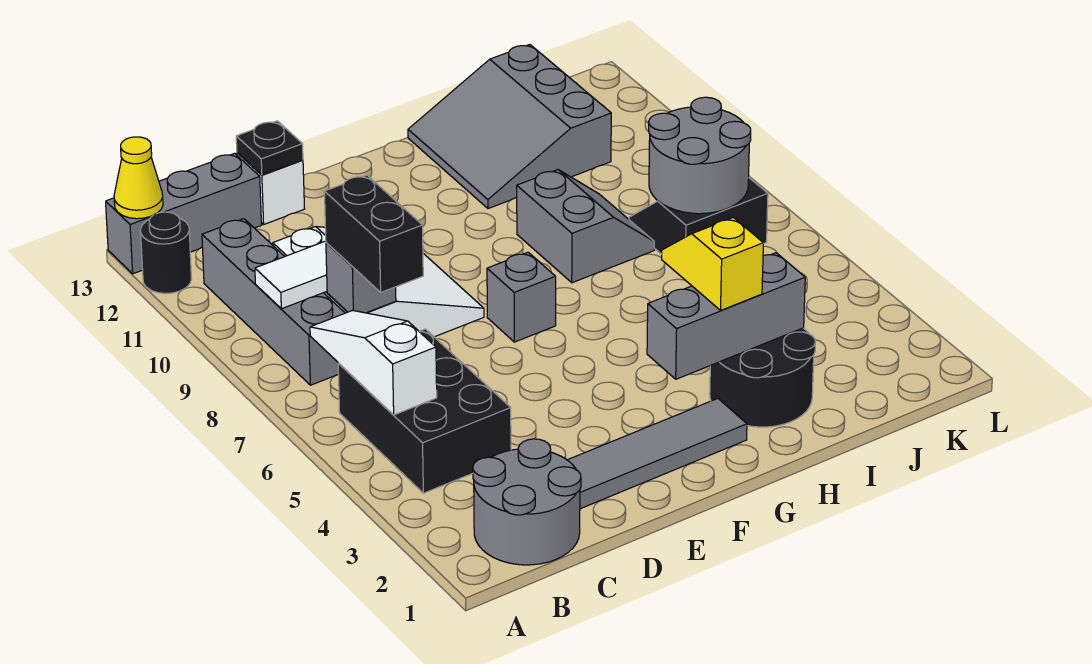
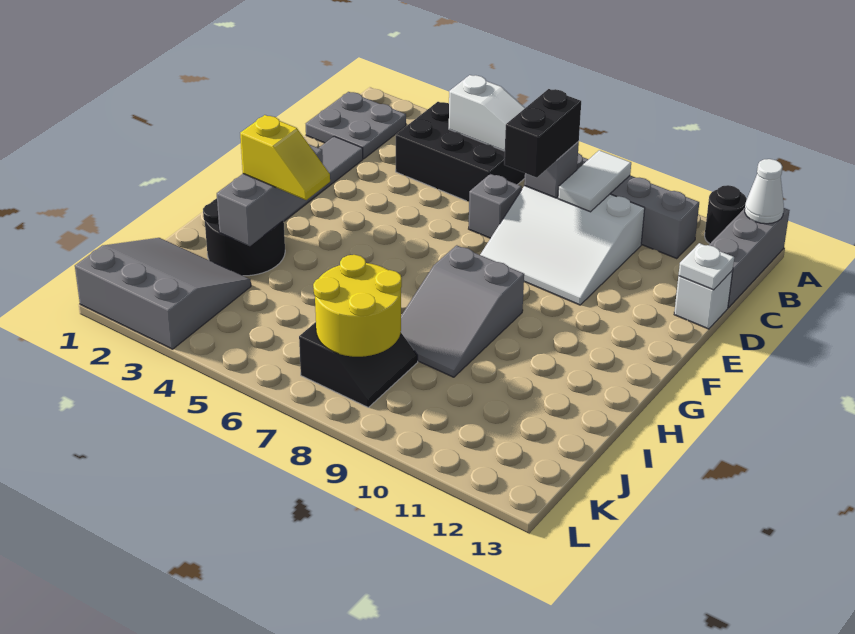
yellow cone A13 level 2 -> white cone A13 level 2
grey round brick B1:C2 level 1 -> grey plate B1:C2 level 1
black brick C7:C8 level 3 -> black brick C8:D8 level 3
black plate D13 level 2 -> white plate D13 level 2
grey brick F7 level 1 -> grey brick D7 level 1
grey slope H8:I9 level 1 top H -> grey slope G8:I9 level 1 top G
grey slope H11:J13 level 1 top J -> grey slope J1:L3 level 1 top L
grey round brick J7:K8 level 2 -> yellow round brick J7:K8 level 2

